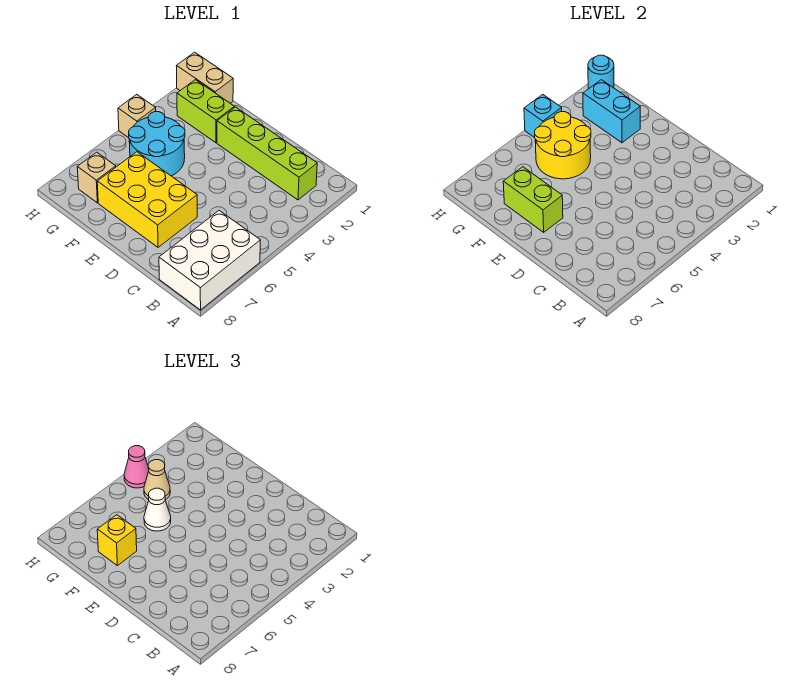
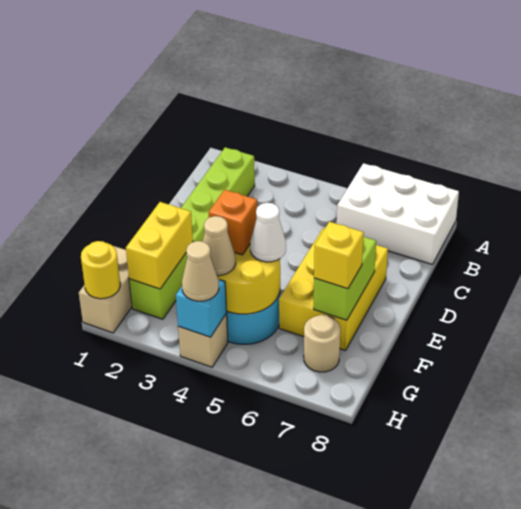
cyan brick F2:G2 level 2 -> yellow brick F2:G2 level 2
none -> orange brick F4 level 3
tan brick G7 level 1 -> tan round brick G7 level 1
cyan round brick H1 level 2 -> yellow round brick H1 level 2
pink cone H4 level 3 -> tan cone H4 level 3

